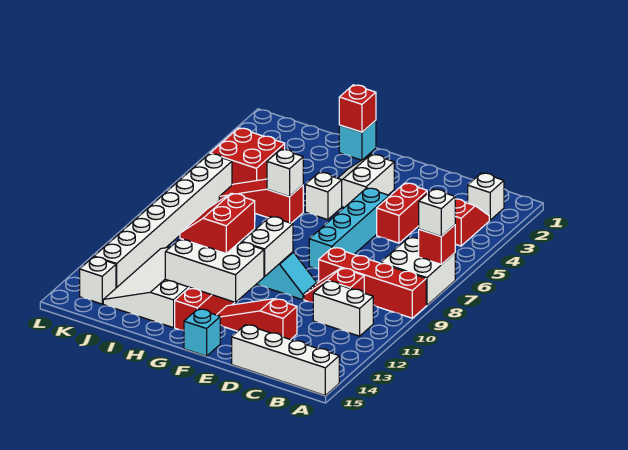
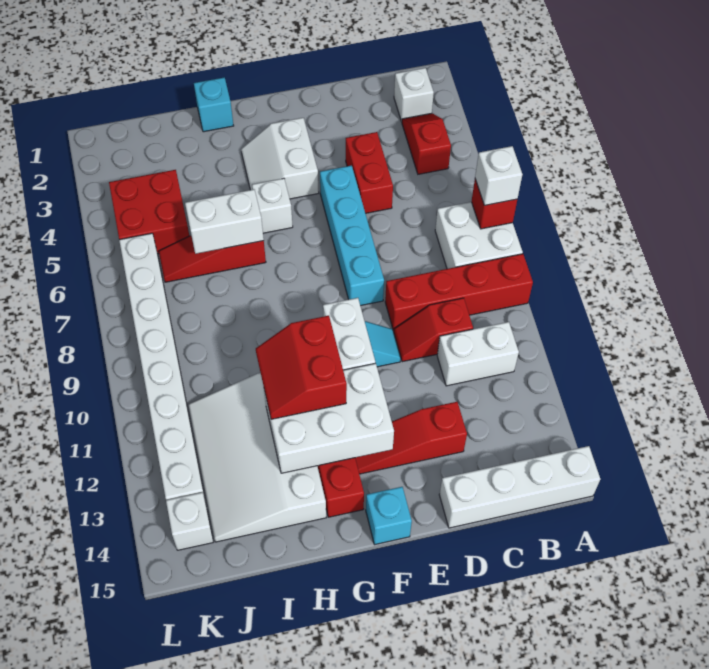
red brick H1 level 2 -> none
white brick H6 level 2 -> white brick H6:I6 level 2

